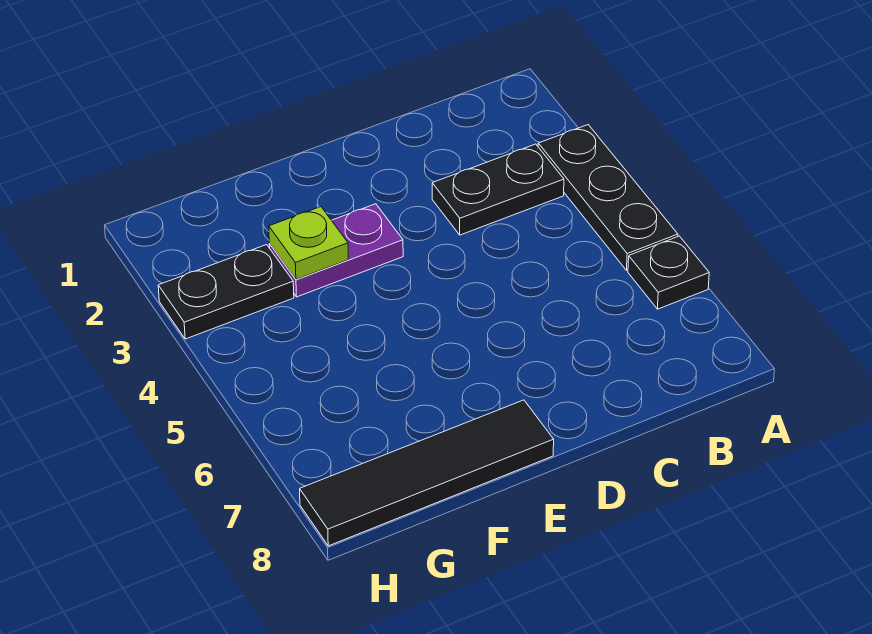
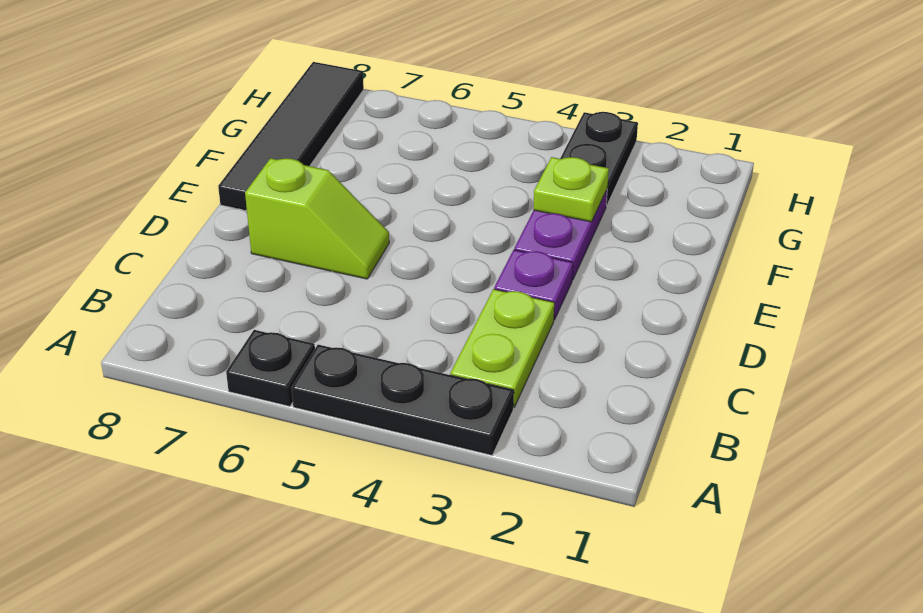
black plate B3:C3 level 1 -> lime plate B3:C3 level 1
none -> purple plate D3 level 1
none -> lime slope D6:D7 level 1 top 7

